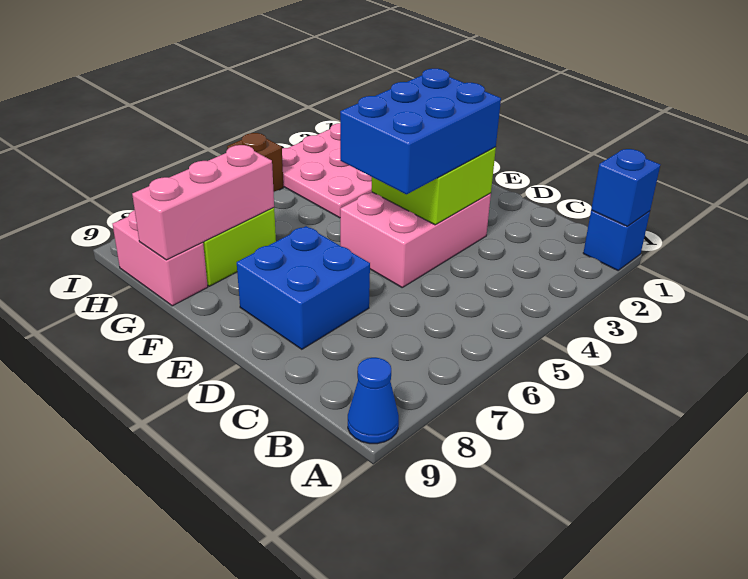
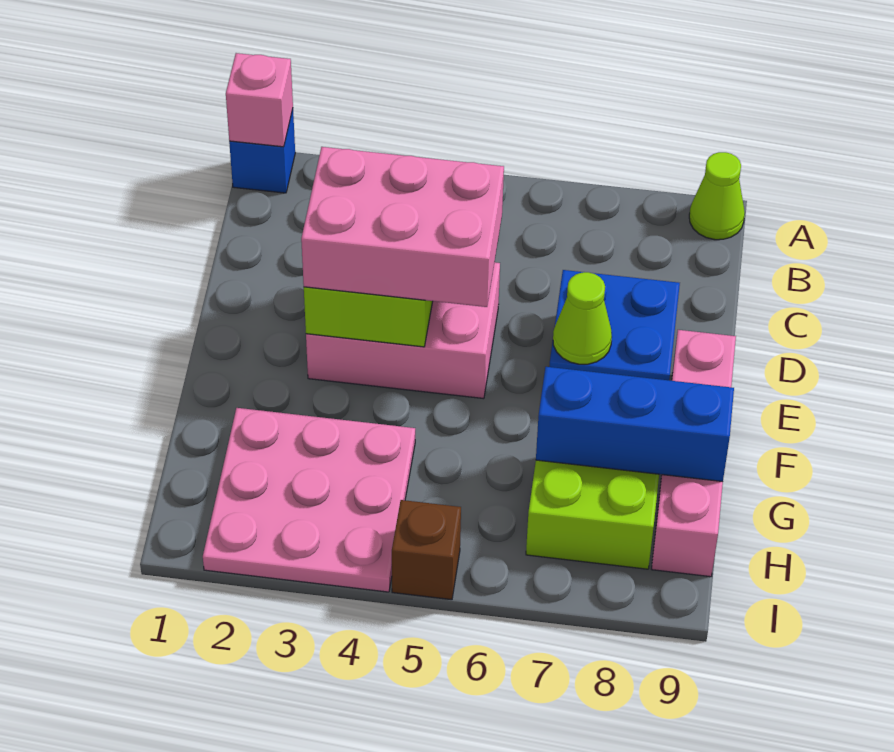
blue brick A1 level 2 -> pink brick A1 level 2
blue cone A9 level 1 -> lime cone A9 level 1
blue brick D3:E5 level 3 -> pink brick D3:E5 level 3
none -> lime cone E7 level 2
pink brick G7:G9 level 2 -> blue brick G7:G9 level 2
pink brick G9:H9 level 1 -> pink brick E9:H9 level 1

